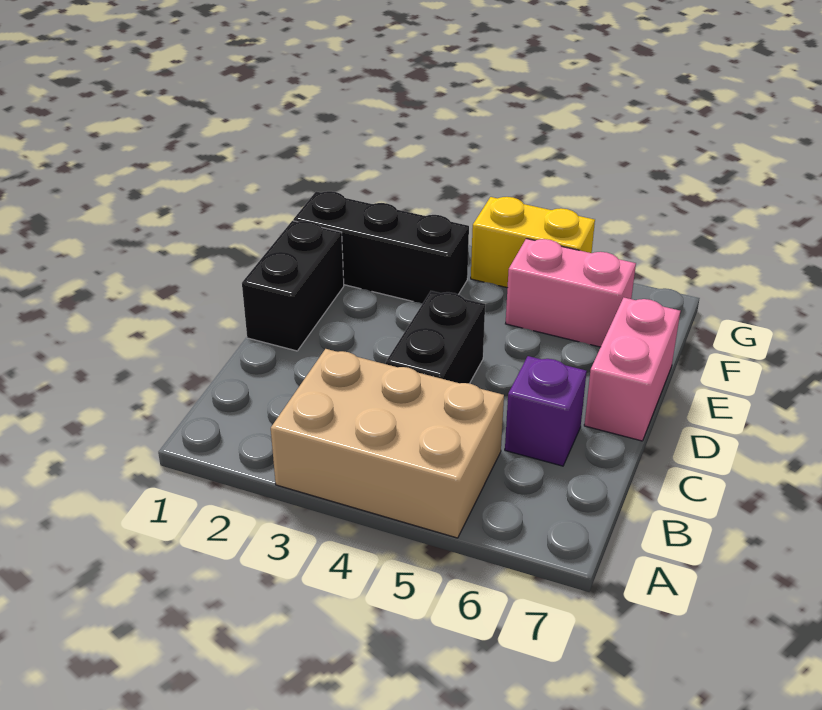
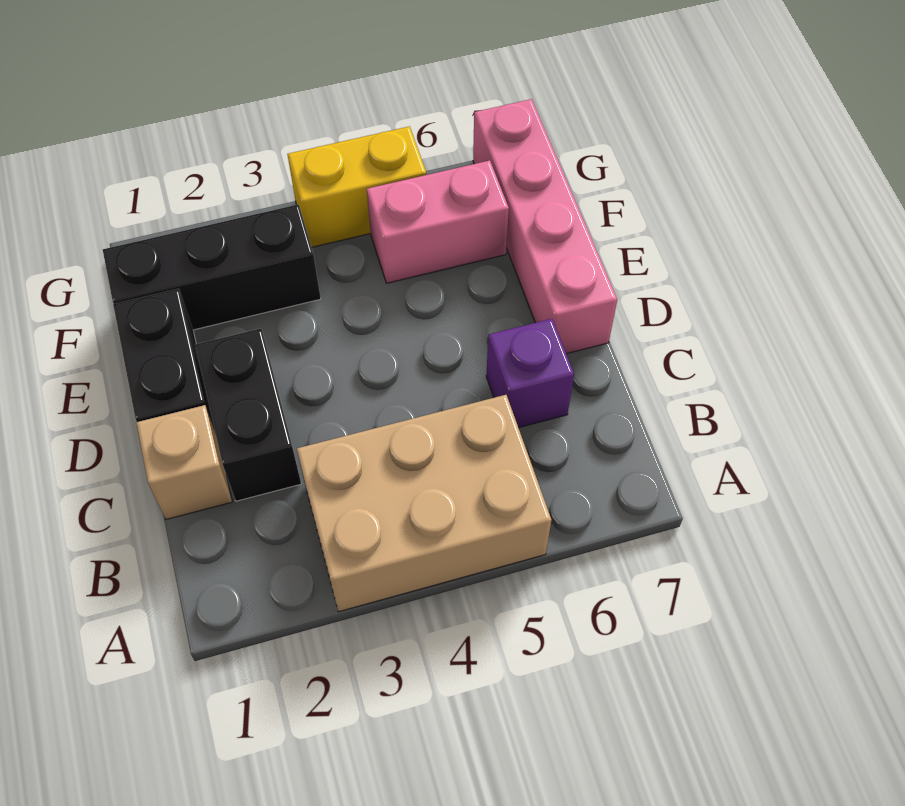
none -> tan brick C1 level 1
black brick C4:D4 level 1 -> black brick C2:D2 level 1
pink brick D7:E7 level 1 -> pink brick D7:G7 level 1

